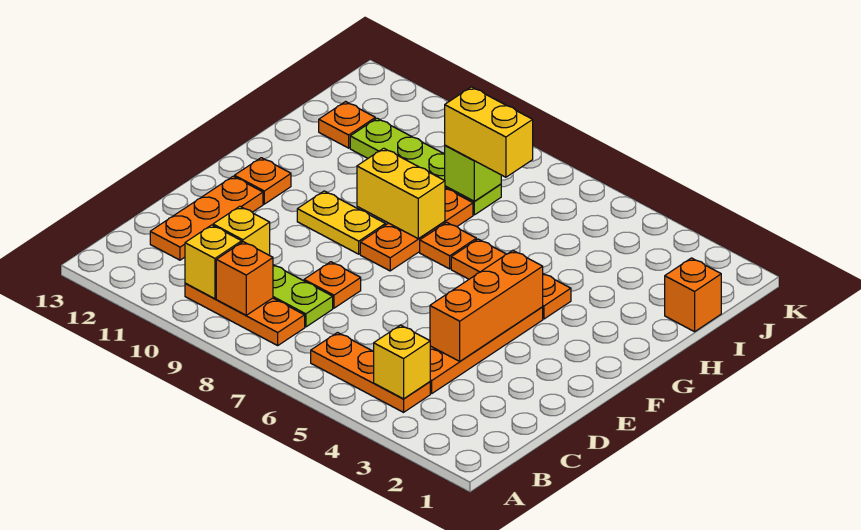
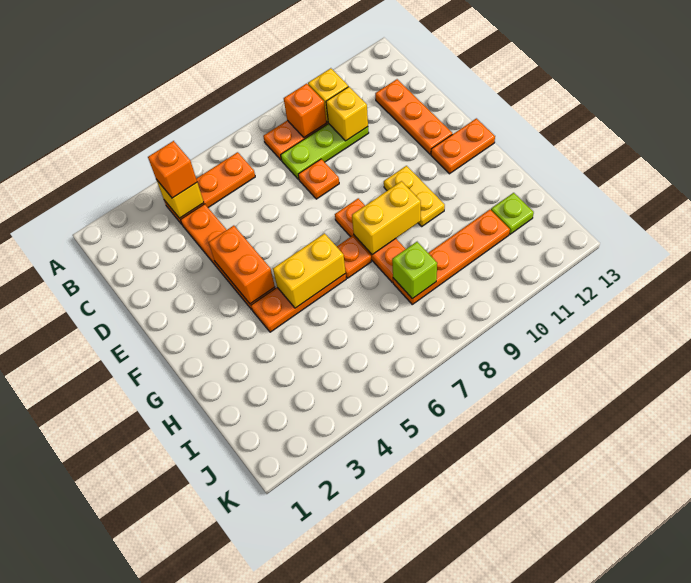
orange brick D4:F4 level 2 -> orange brick E4:F4 level 2
yellow plate F9:F10 level 1 -> yellow plate F10:G10 level 1
orange plate F12 level 1 -> orange plate F12:F13 level 1
orange brick I1 level 1 -> orange brick B4 level 3
yellow brick I7:I8 level 3 -> yellow brick G5:G6 level 2
lime plate I8:I11 level 1 -> orange plate I8:I11 level 1
orange plate I12 level 1 -> lime plate I12 level 1

